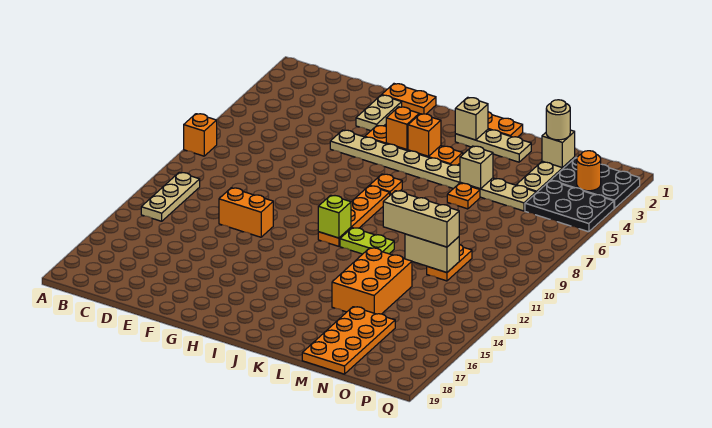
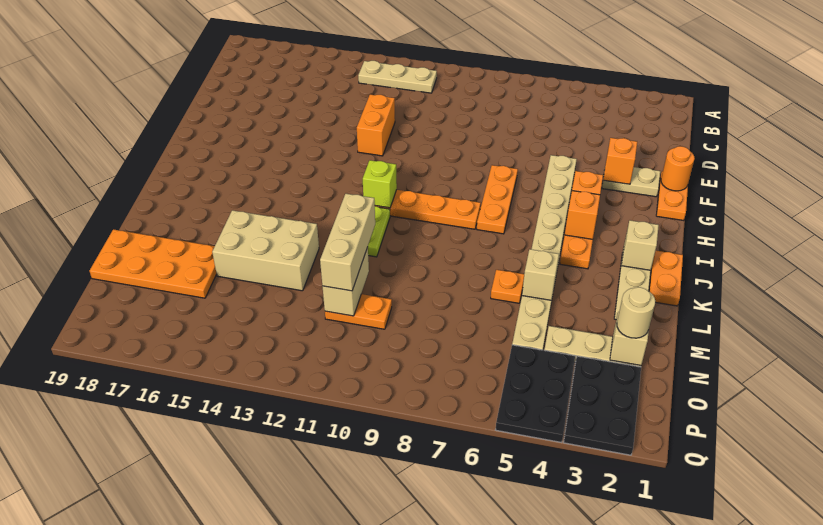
orange brick A8 level 1 -> orange brick F3 level 2
orange plate I7 level 1 -> orange plate G7:I7 level 1
orange brick L13:M15 level 1 -> tan brick L13:M15 level 1
orange round brick P3 level 2 -> orange round brick F1 level 2

